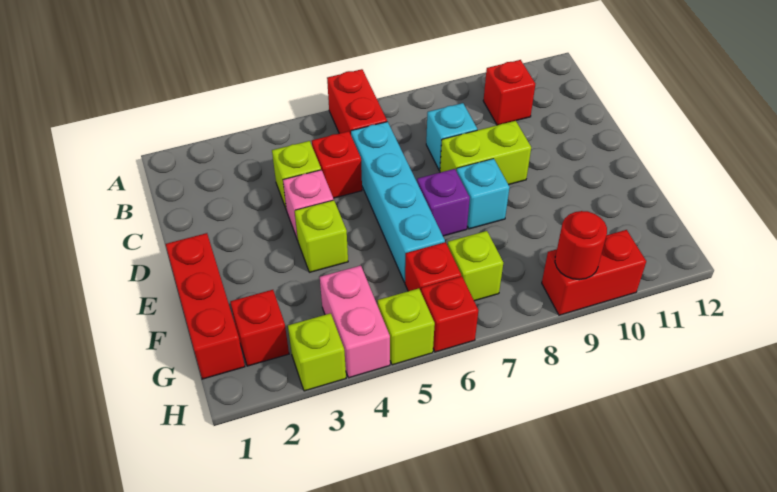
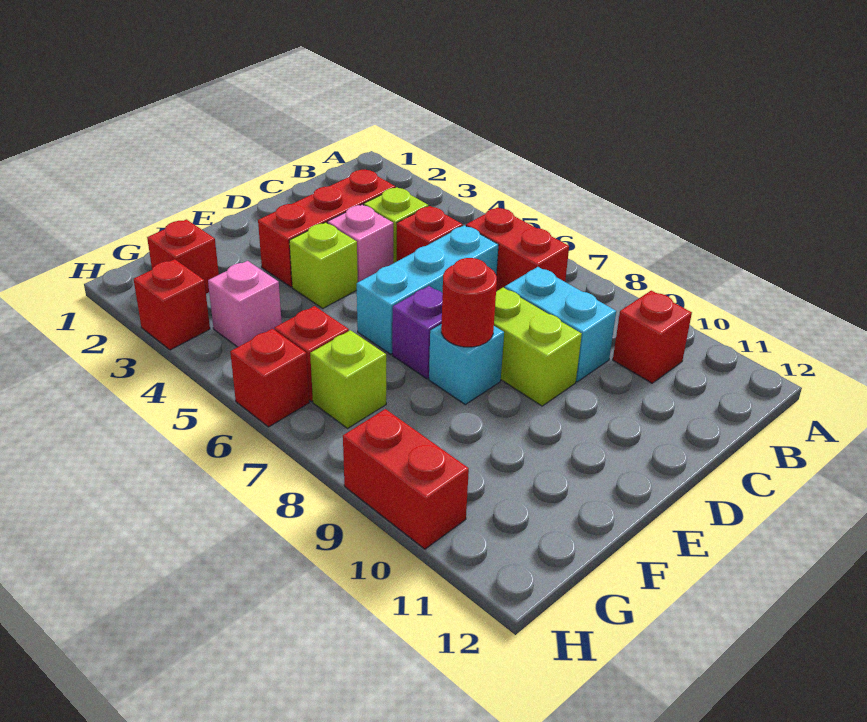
red brick A6:B6 level 1 -> red brick B6:B7 level 1
cyan brick C6:F6 level 1 -> cyan brick C6:E6 level 1
cyan brick C8 level 1 -> cyan brick C8:C9 level 1
red brick E1:G1 level 1 -> red brick C3:E3 level 1
pink brick G4:H4 level 1 -> pink brick G4 level 1
lime brick H3 level 1 -> red brick H3 level 1
lime brick H5 level 1 -> none
red round brick H9 level 2 -> red round brick E8 level 2

